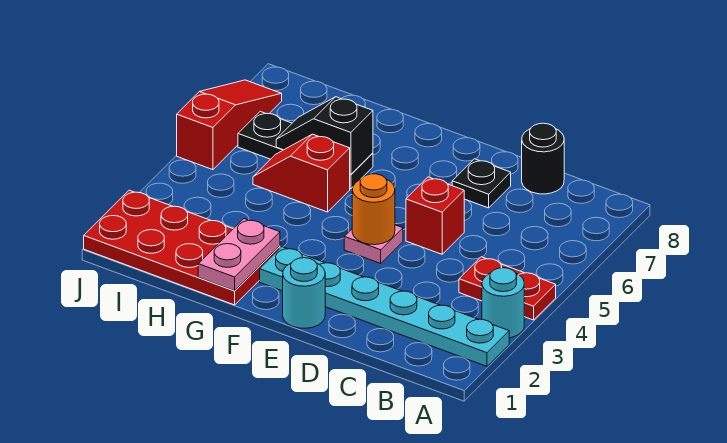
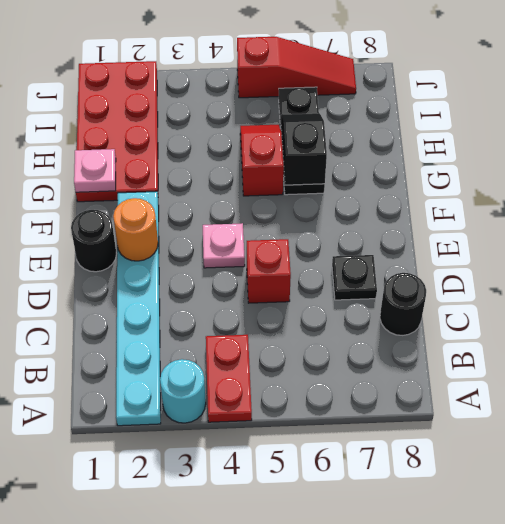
cyan round brick E1 level 1 -> black round brick E1 level 1
orange round brick E4 level 2 -> orange round brick E2 level 2
pink plate G1:G2 level 2 -> pink plate G1 level 2

